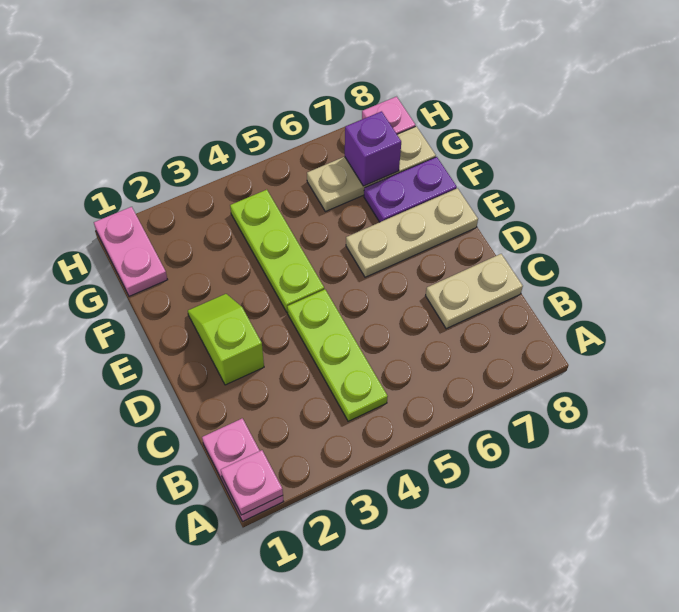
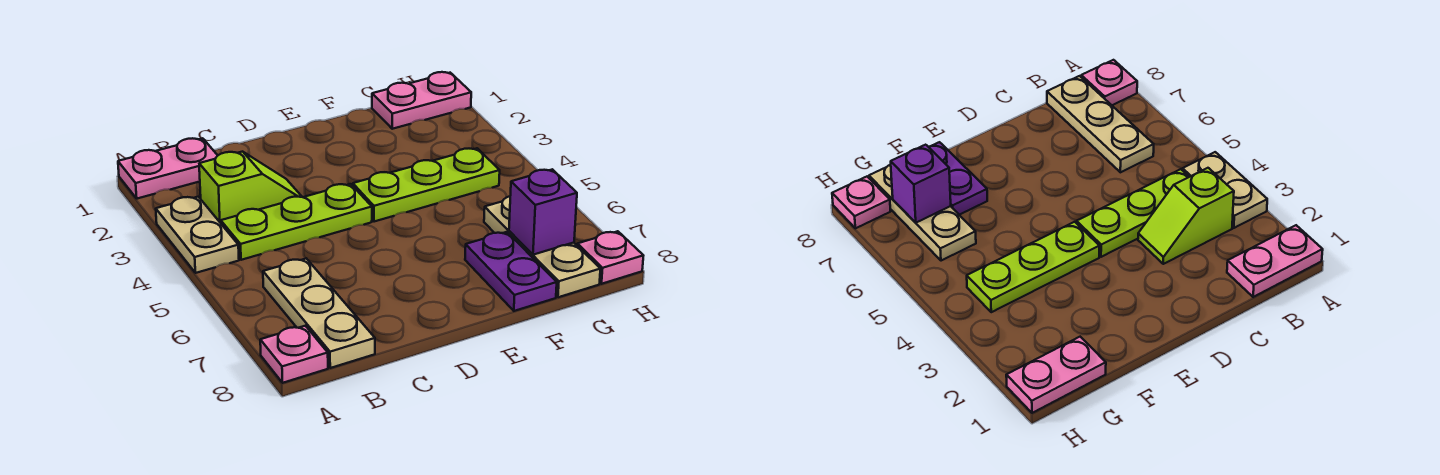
pink plate A1 level 2 -> pink plate A8 level 1
tan plate C7:C8 level 1 -> tan plate A3:A4 level 1
lime slope D2:E2 level 1 top D -> lime slope B3:C3 level 1 top B
tan plate E6:E8 level 1 -> tan plate B6:B8 level 1

